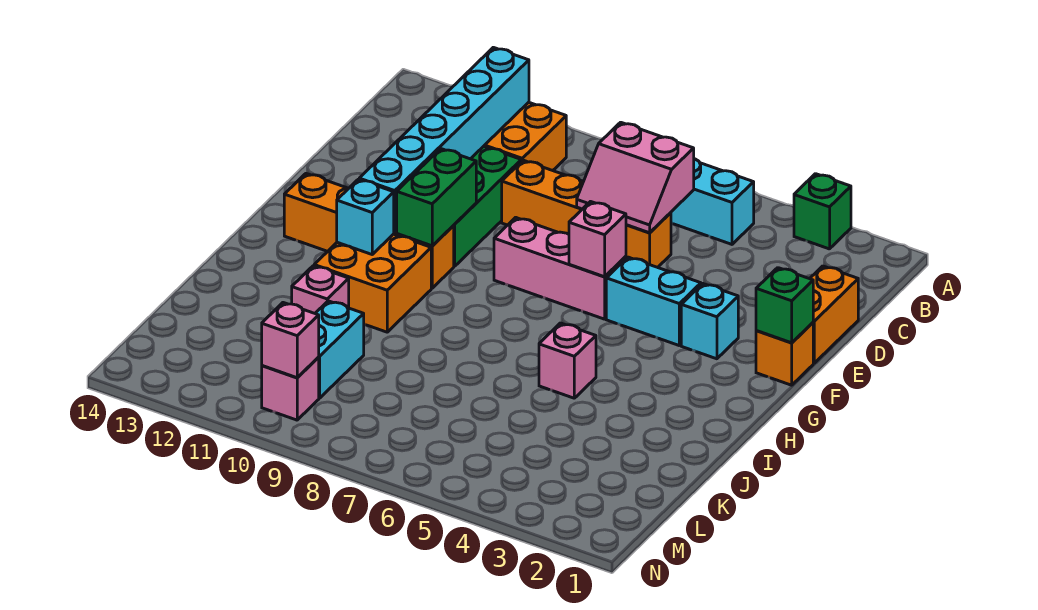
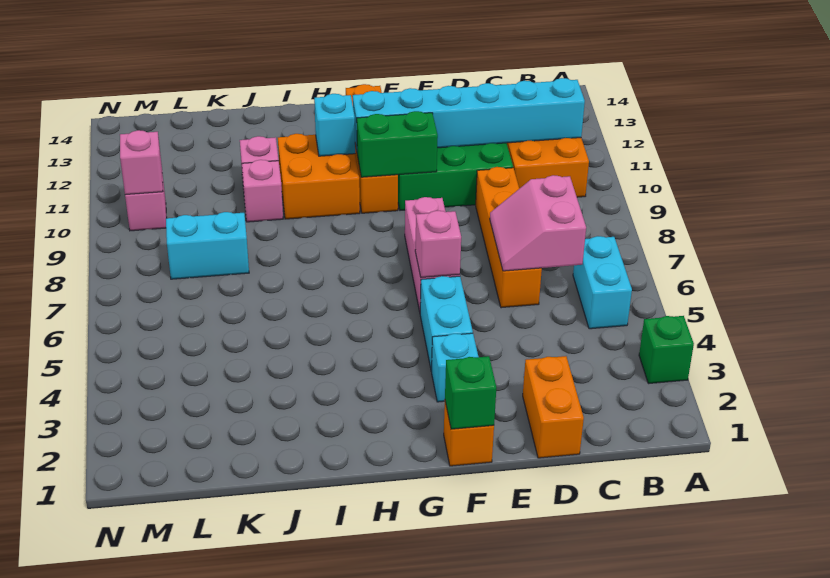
orange brick D1:E1 level 1 -> orange brick D1:D2 level 1
pink brick I5 level 1 -> pink brick J10 level 1
cyan brick K10:L10 level 1 -> cyan brick K8:L8 level 1

